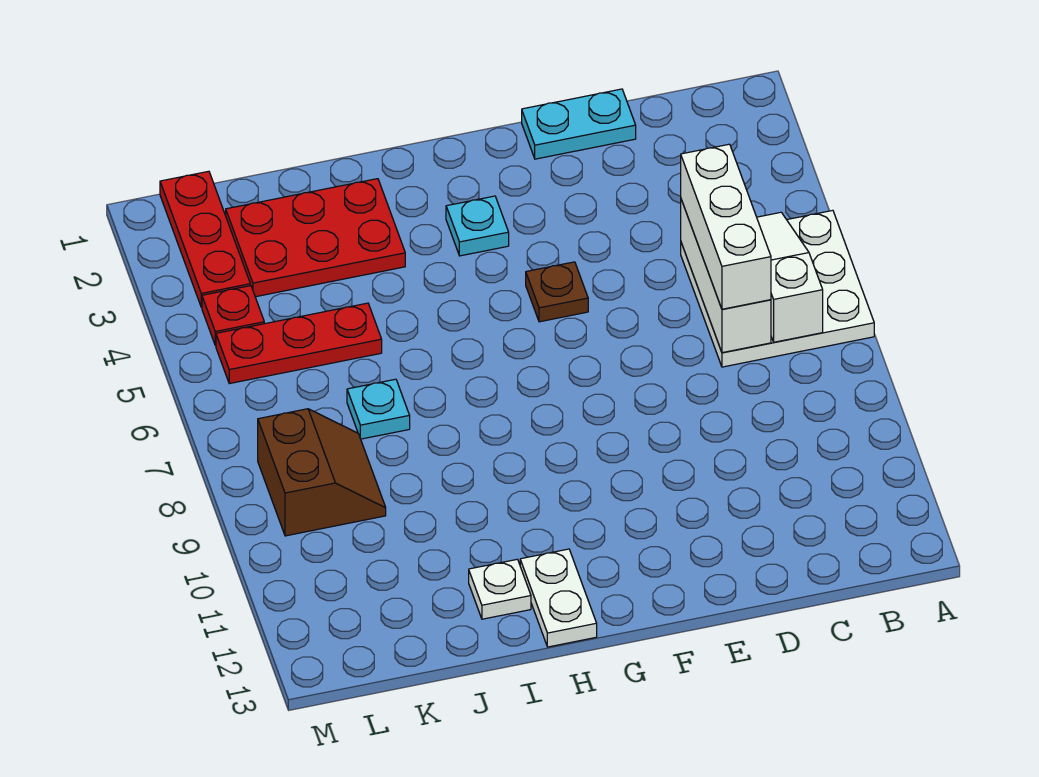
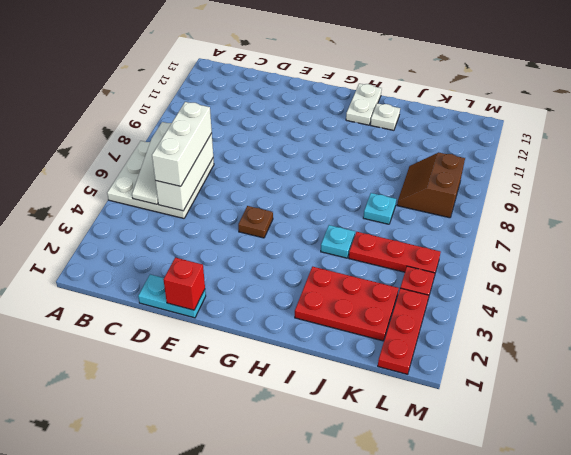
none -> red brick E1 level 2
cyan plate G3 level 1 -> cyan plate I5 level 1

